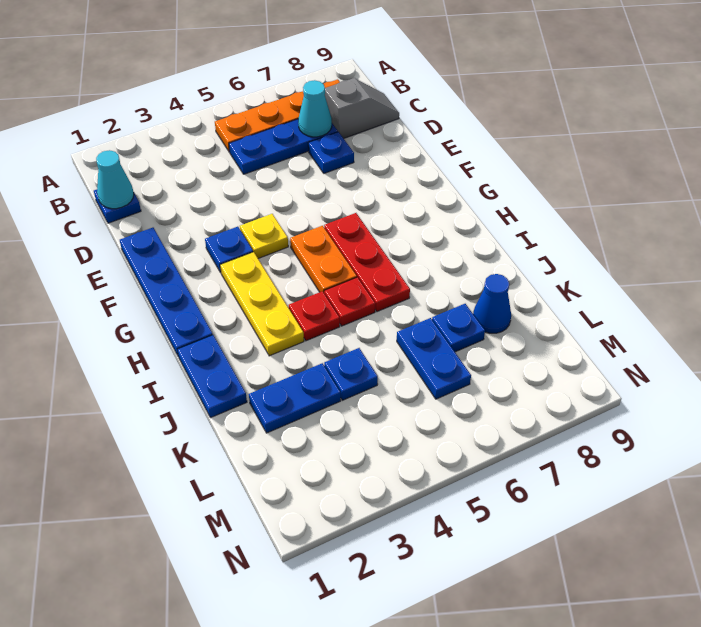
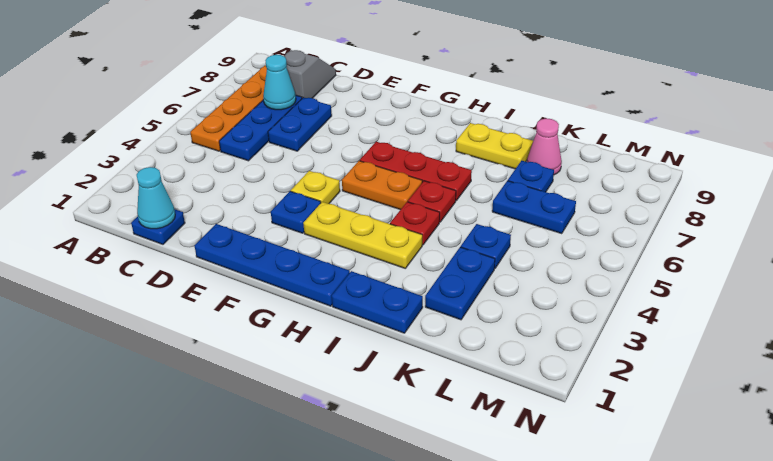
blue plate D7 level 1 -> blue plate D6:D7 level 1
none -> yellow plate I8:J8 level 1
blue cone K8 level 1 -> pink cone K8 level 1

